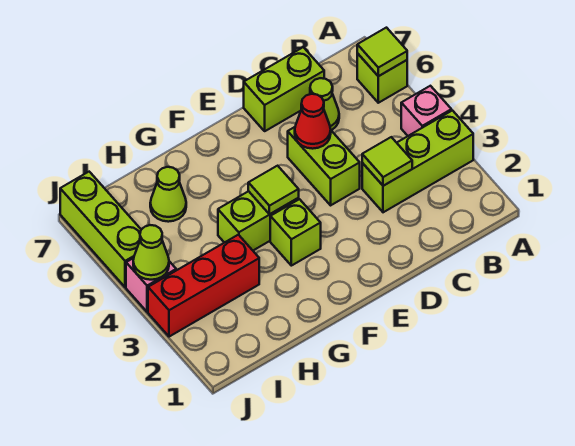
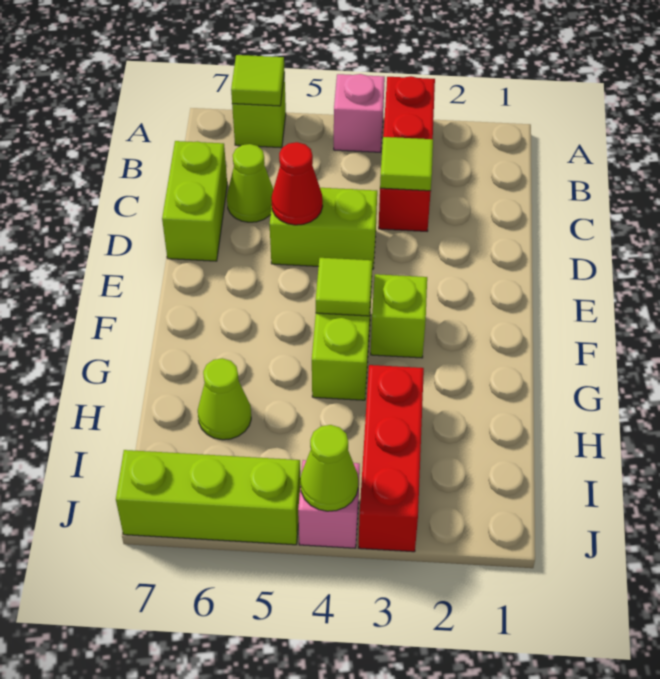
lime brick A3:C3 level 1 -> red brick A3:C3 level 1

